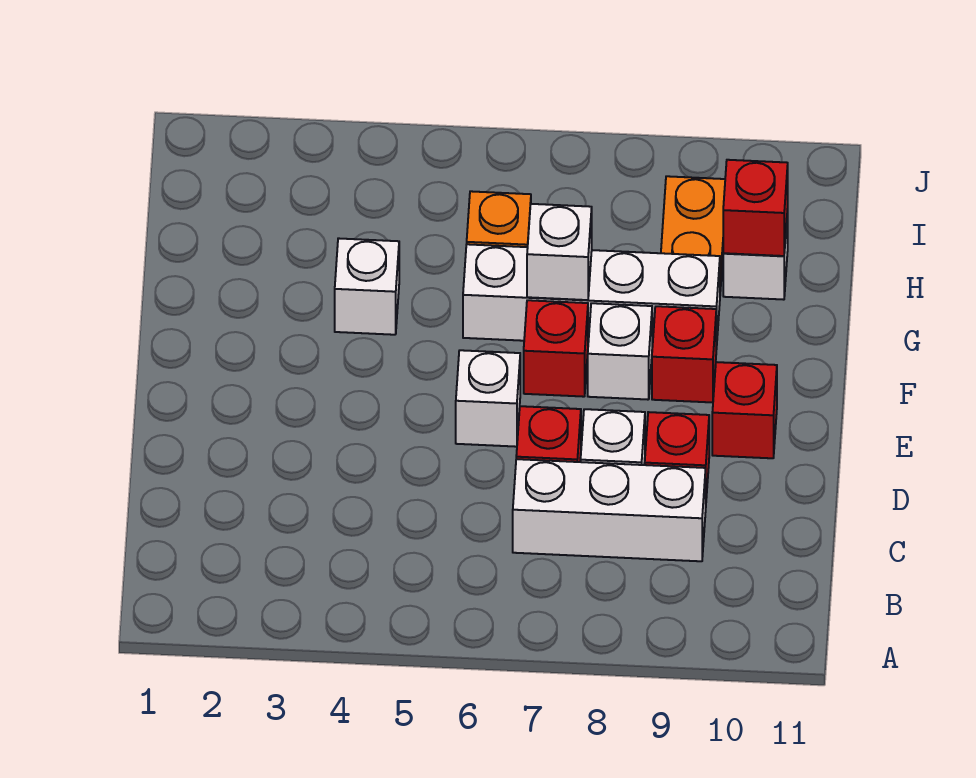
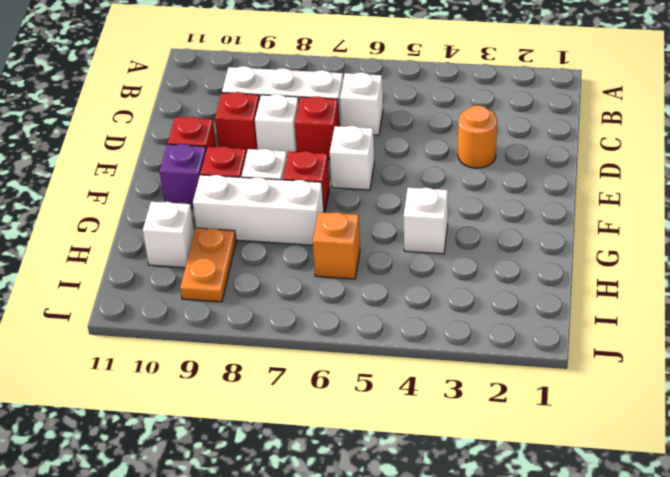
none -> orange round brick D3 level 1
none -> purple brick F10 level 1
white brick G6:G9 level 1 -> white brick G7:G9 level 1
white brick G7 level 2 -> white brick C6 level 1
red brick H10 level 2 -> none

